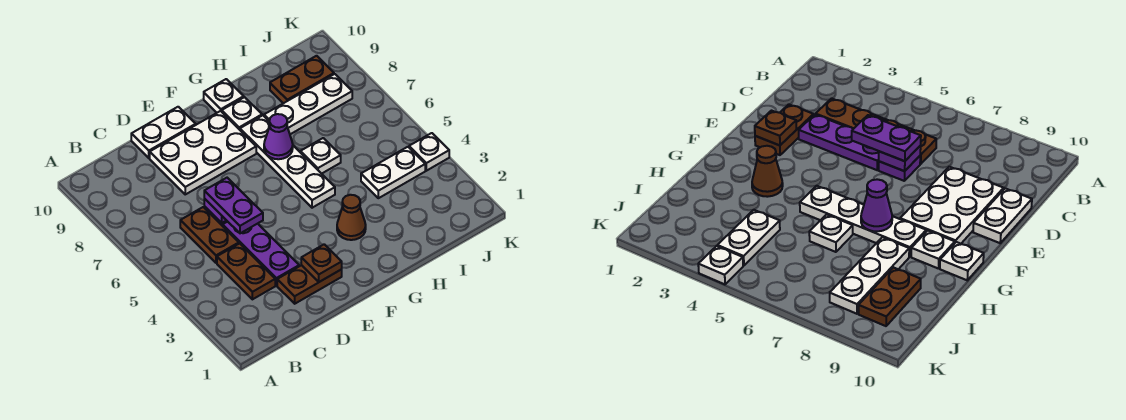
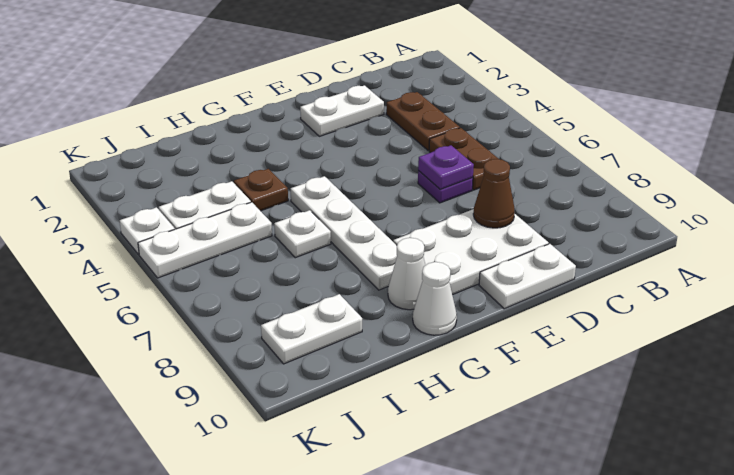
brown plate D2:E2 level 1 -> white plate D2:E2 level 1
purple plate D3:D5 level 1 -> none
purple plate D5:D6 level 3 -> none
brown plate E2 level 2 -> brown plate H4 level 1
brown cone G3 level 1 -> brown cone D8 level 2
purple cone G7 level 2 -> none
white plate G9 level 1 -> white cone G9 level 1
white plate G10 level 1 -> white cone G10 level 1
white plate H8:J8 level 1 -> white plate I5:K5 level 1
brown plate I9:J9 level 1 -> white plate I9:J9 level 1

